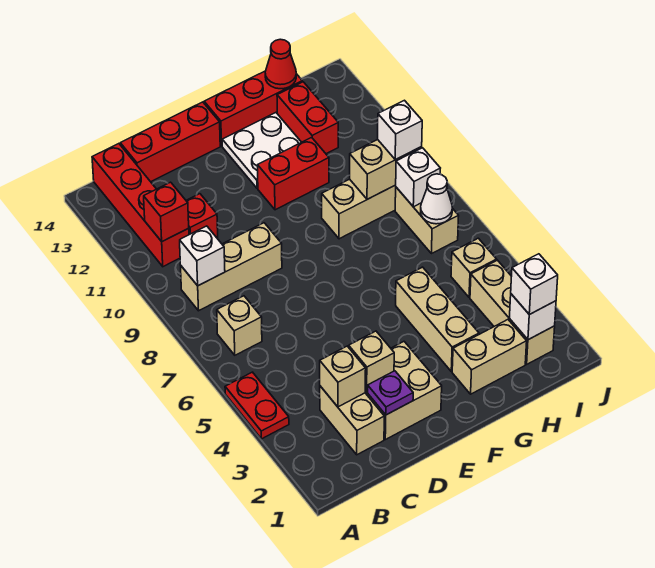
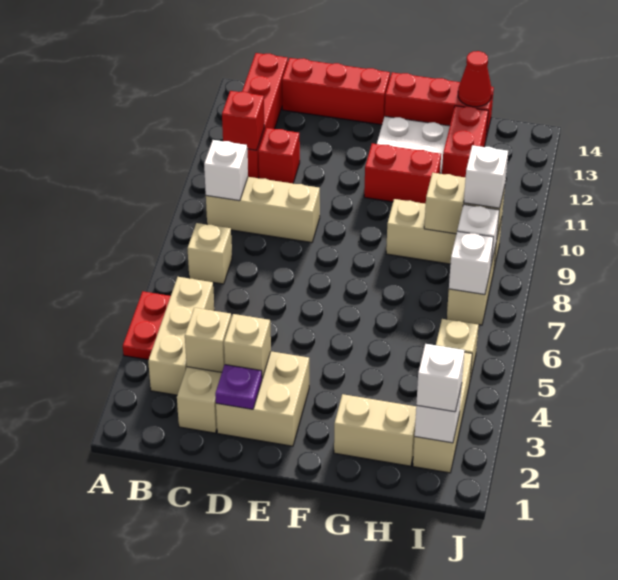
tan brick G3:G5 level 1 -> tan brick B3:B5 level 1
white cone I7 level 2 -> white brick I7 level 2

